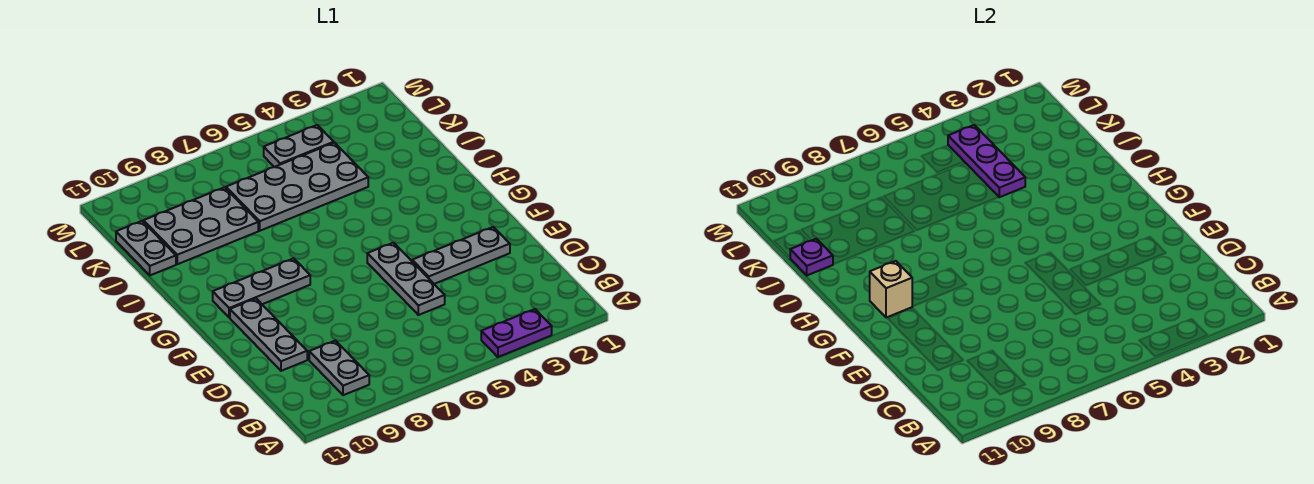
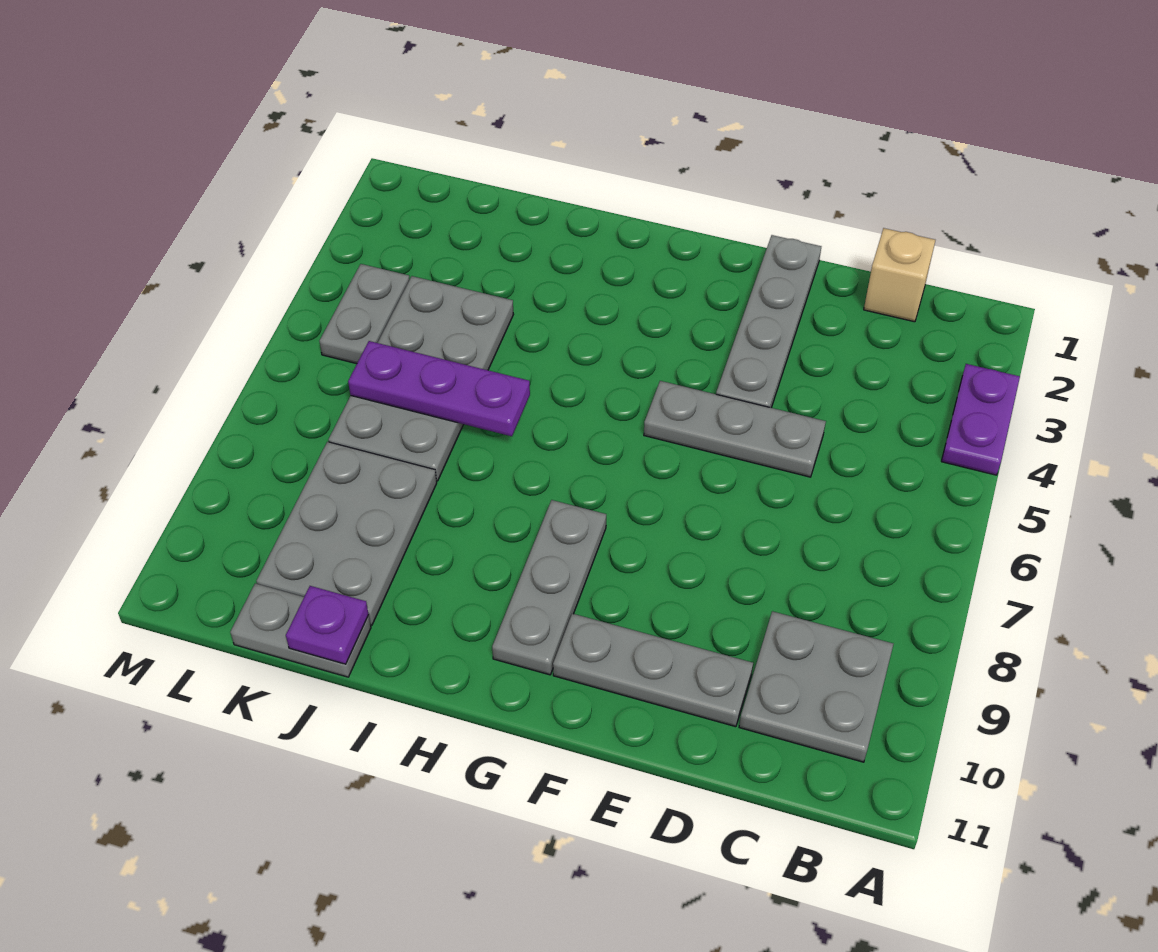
grey plate B9:C9 level 1 -> grey plate B9:C10 level 1
grey plate E2:E4 level 1 -> grey plate E1:E4 level 1
tan brick G10 level 2 -> tan brick C1 level 1
purple plate J4:L4 level 2 -> purple plate I6:K6 level 2

